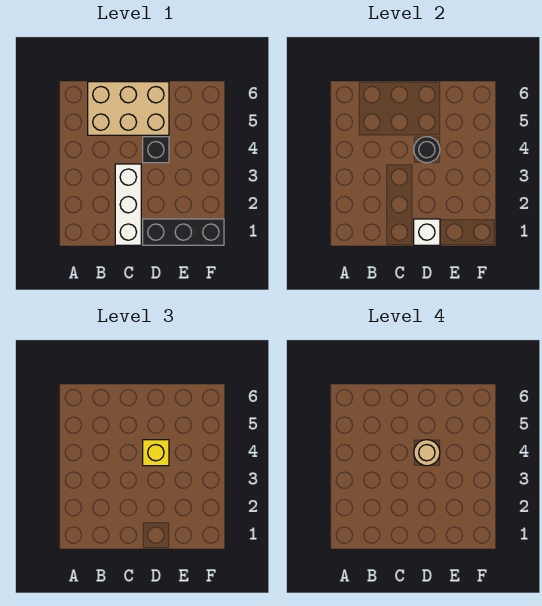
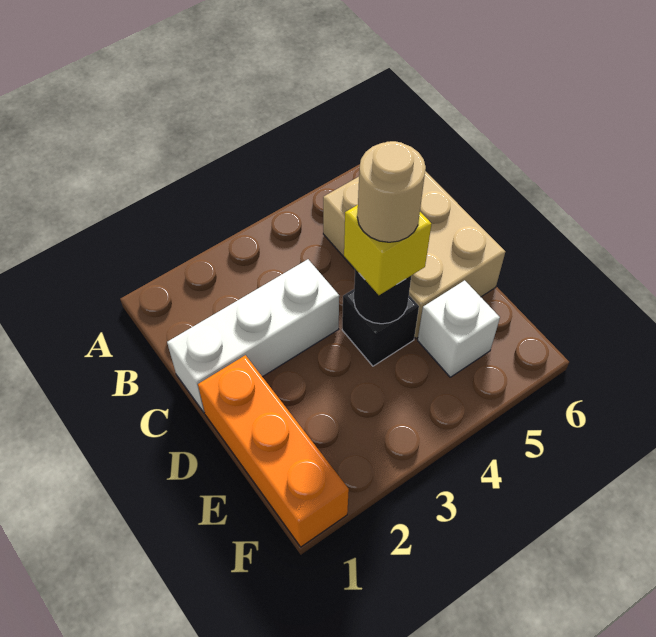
black brick D1:F1 level 1 -> orange brick D1:F1 level 1
white brick D1 level 2 -> white brick E5 level 1

